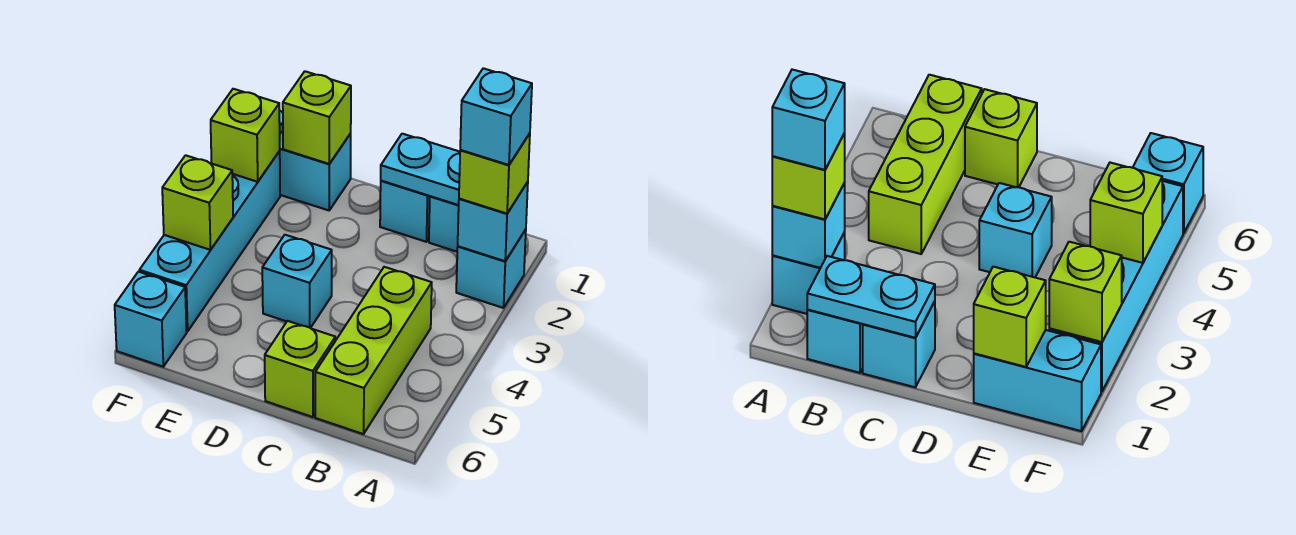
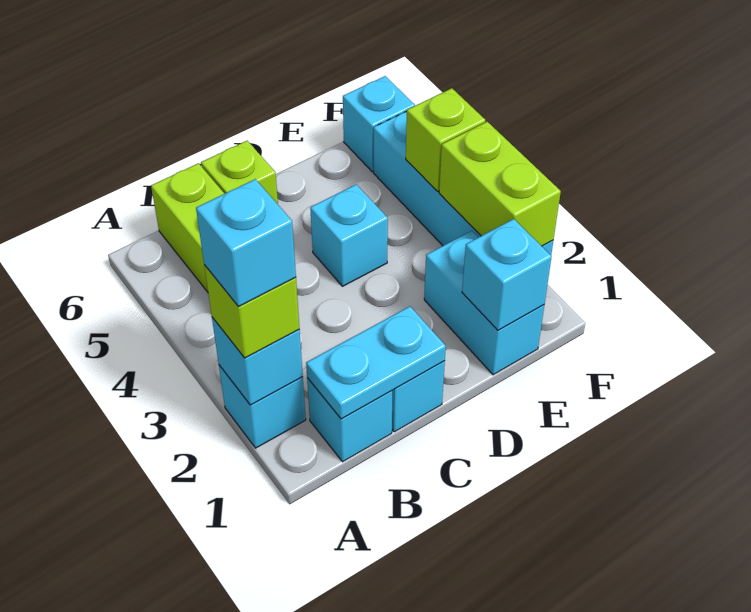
cyan brick E1:F1 level 1 -> cyan brick E1:E2 level 1
lime brick E1 level 2 -> cyan brick E1 level 2
lime brick F2 level 2 -> lime brick F2:F3 level 2

